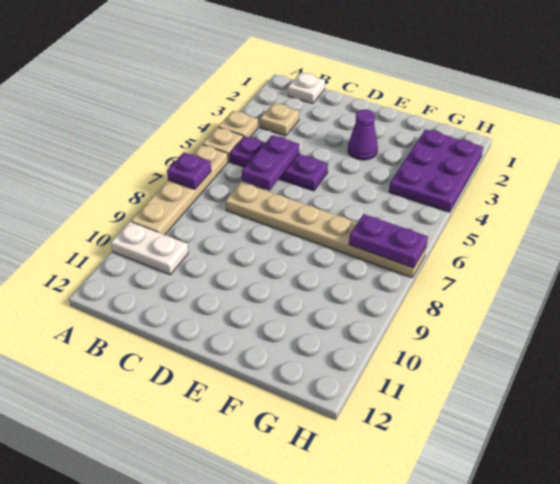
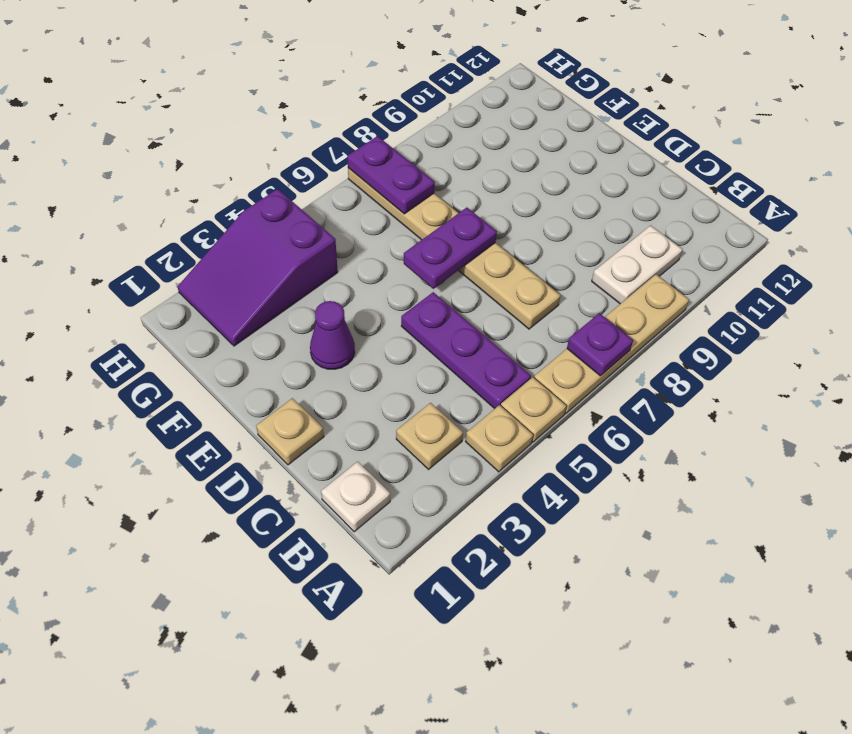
white plate A10:B10 level 1 -> white plate B9:B10 level 1
purple plate C5:C6 level 2 -> purple plate E6:E7 level 2
none -> tan plate D1 level 1
purple plate G2:H4 level 1 -> purple slope G2:H4 level 1 top 4

